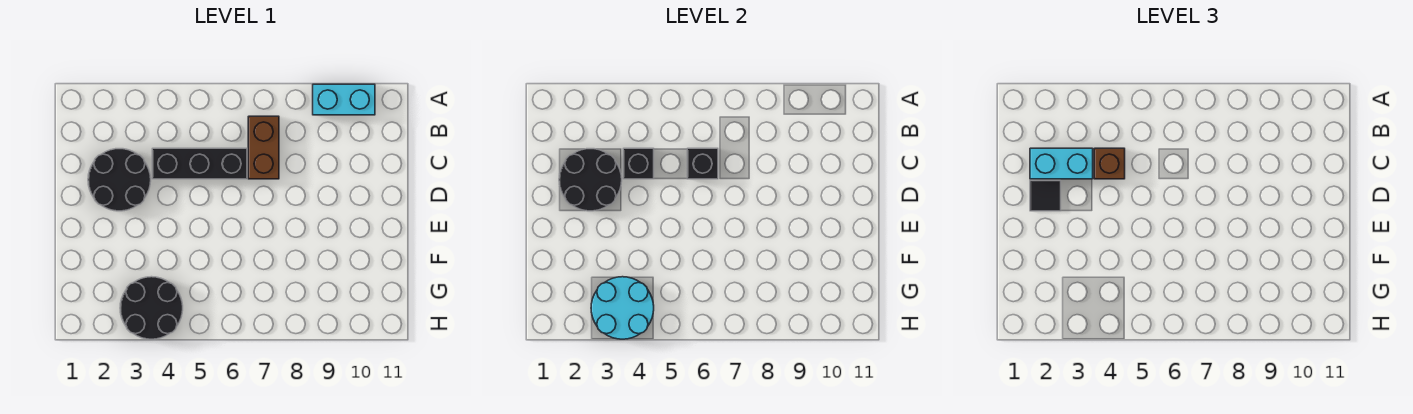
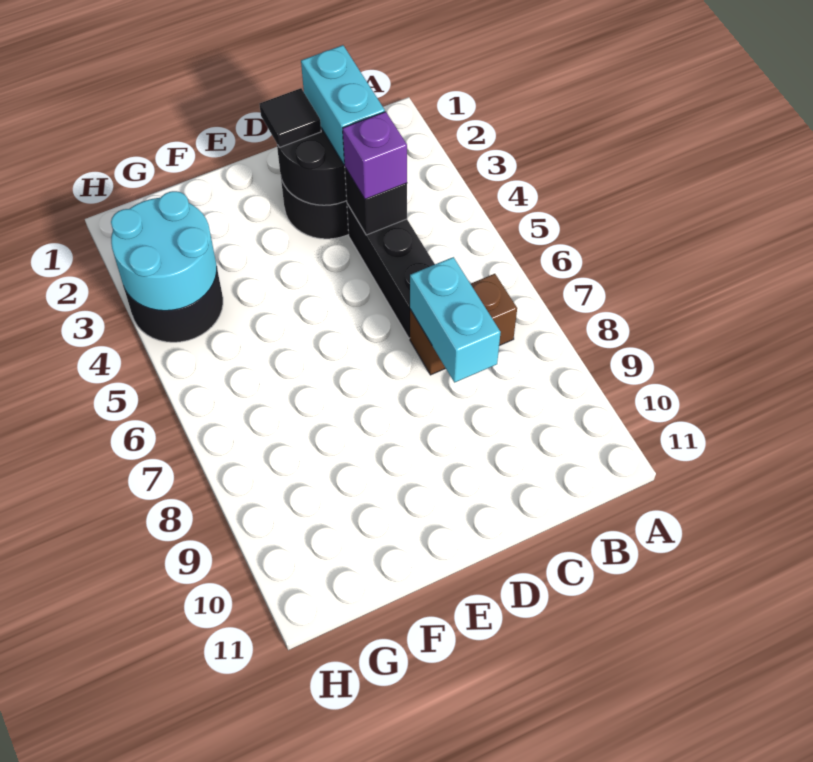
cyan brick A9:A10 level 1 -> cyan brick C7:C8 level 2
brown brick C4 level 3 -> purple brick C4 level 3
black brick C6 level 2 -> none

